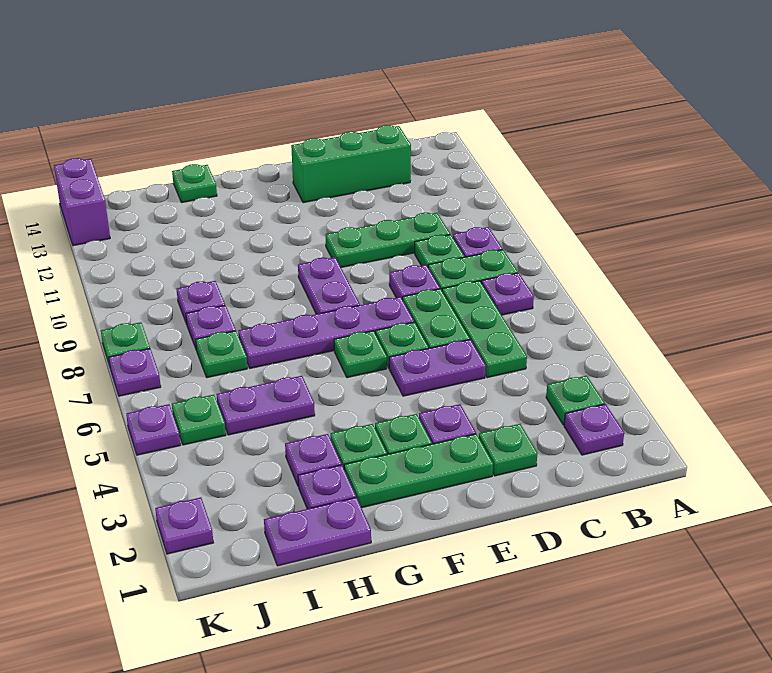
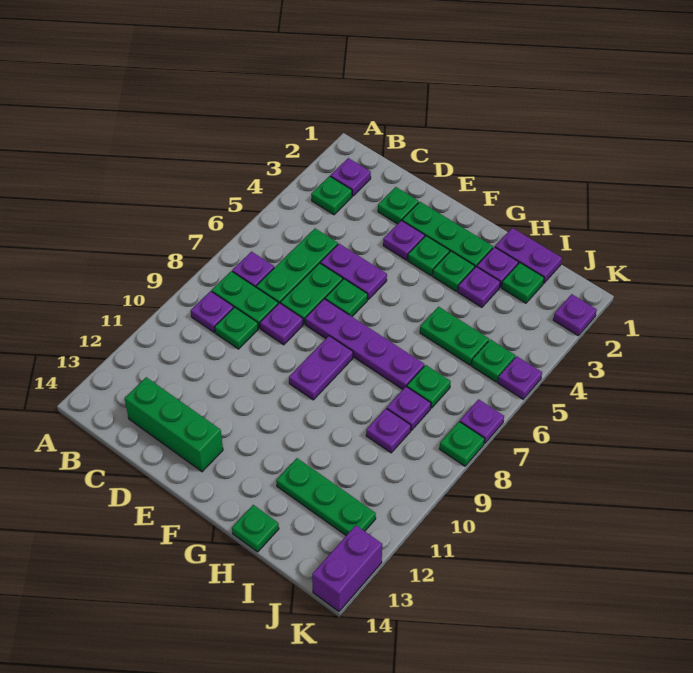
green plate C10:E10 level 1 -> green plate H12:J12 level 1
green plate F6 level 1 -> green plate I2 level 1
purple plate H5:I5 level 1 -> green plate H5:I5 level 1

